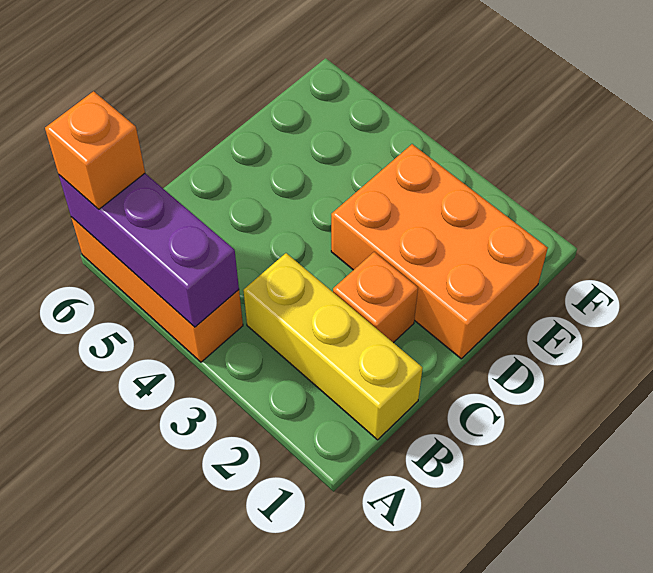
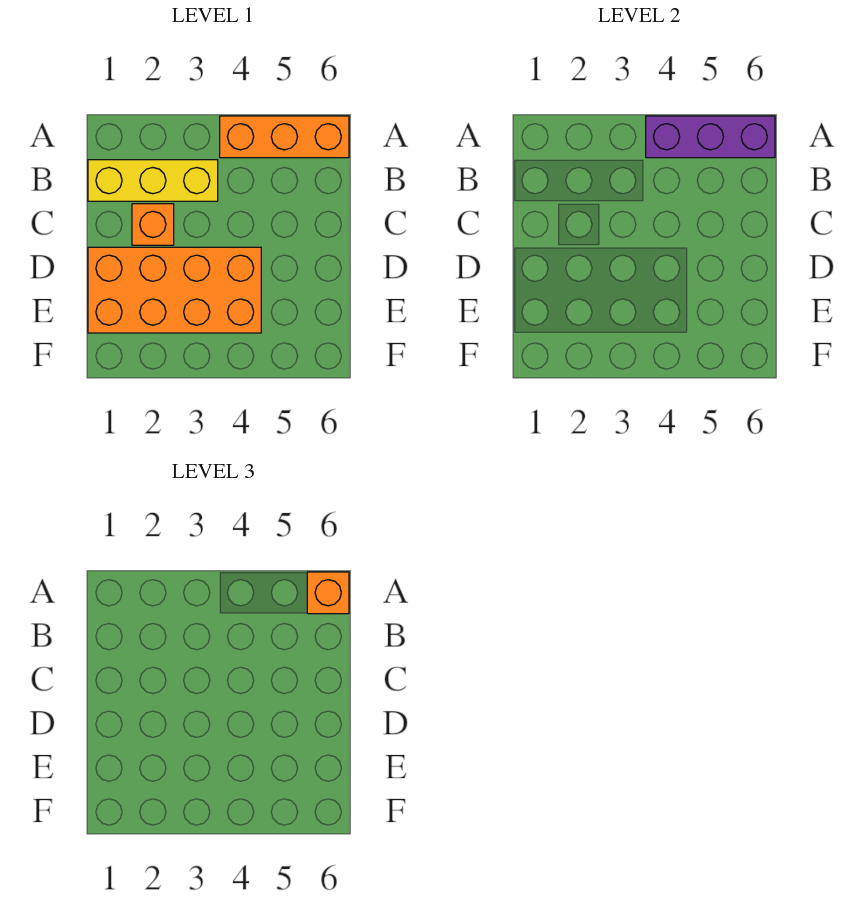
orange brick D1:E3 level 1 -> orange brick D1:E4 level 1

